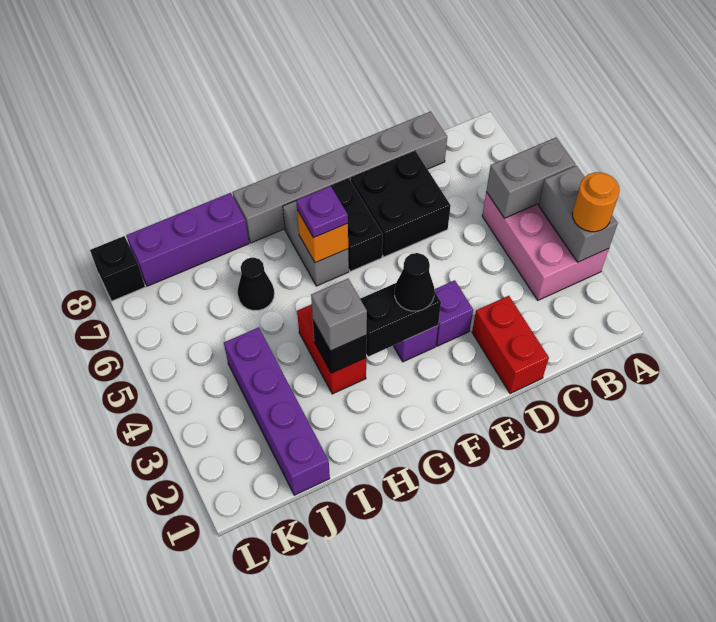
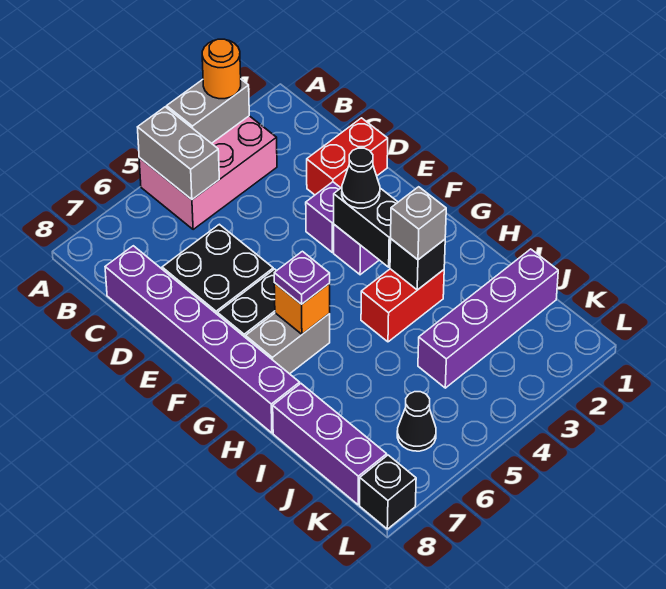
grey brick C8:H8 level 1 -> purple brick C8:H8 level 1
black cone I6 level 1 -> black cone K6 level 1

